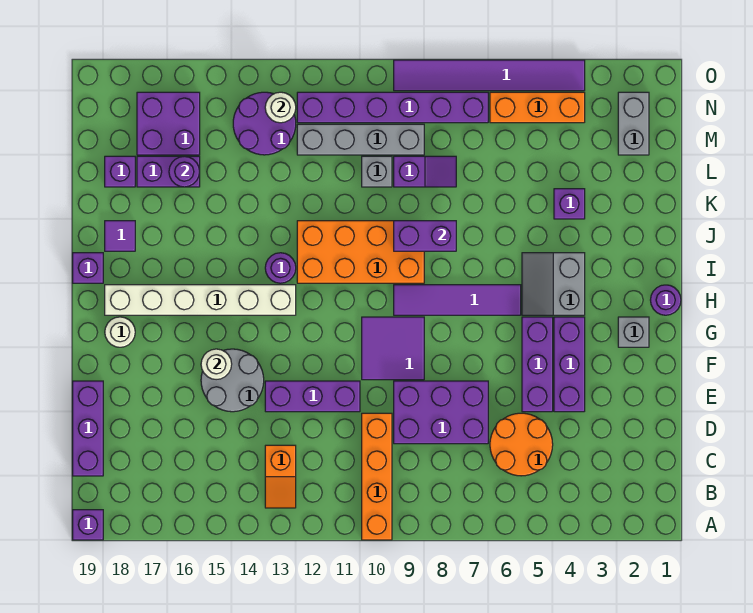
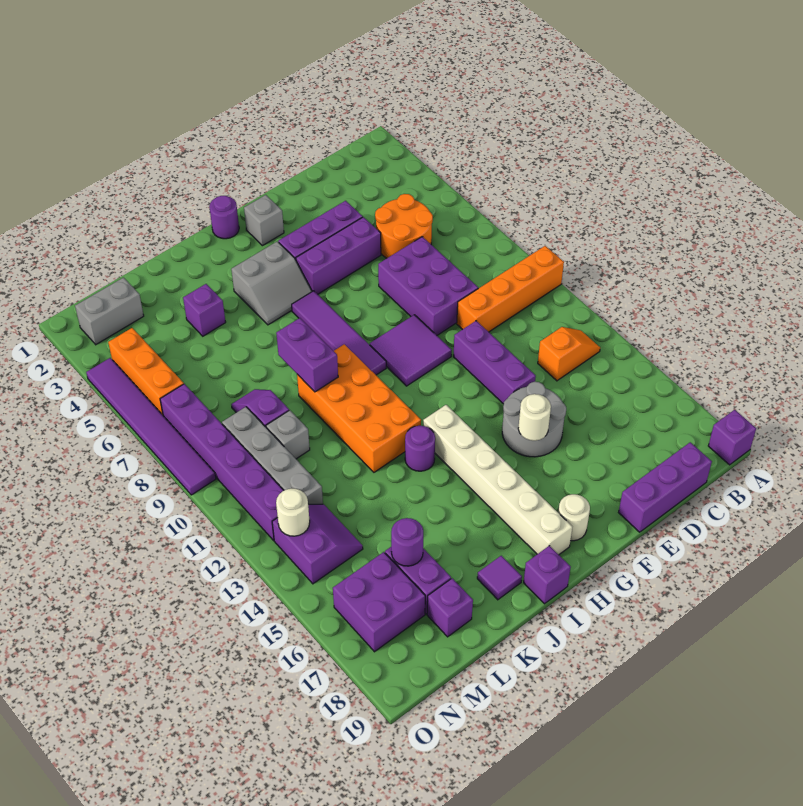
purple round brick M13:N14 level 1 -> purple slope M13:N14 level 1 top N

